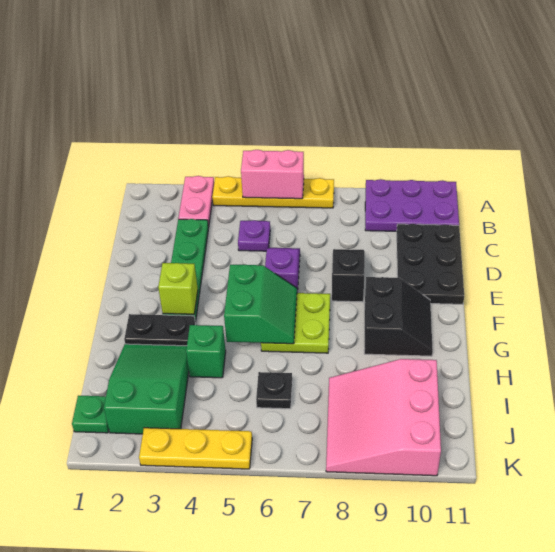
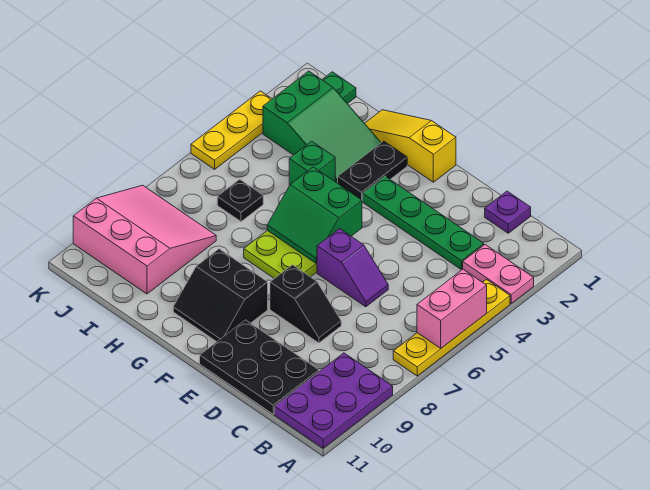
purple plate C5 level 1 -> purple plate C1 level 1
none -> yellow slope F1:H1 level 1 top F
lime brick F3 level 2 -> none

